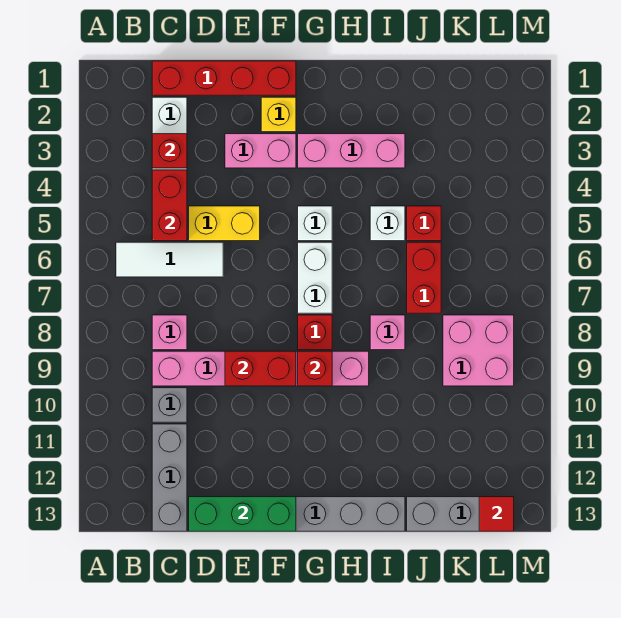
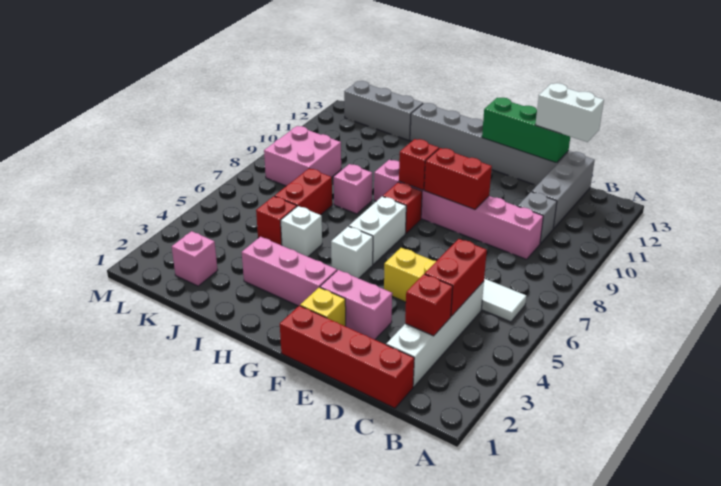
pink brick C8 level 1 -> pink brick K2 level 1
none -> white brick C13:D13 level 3
red tile L13 level 2 -> none

